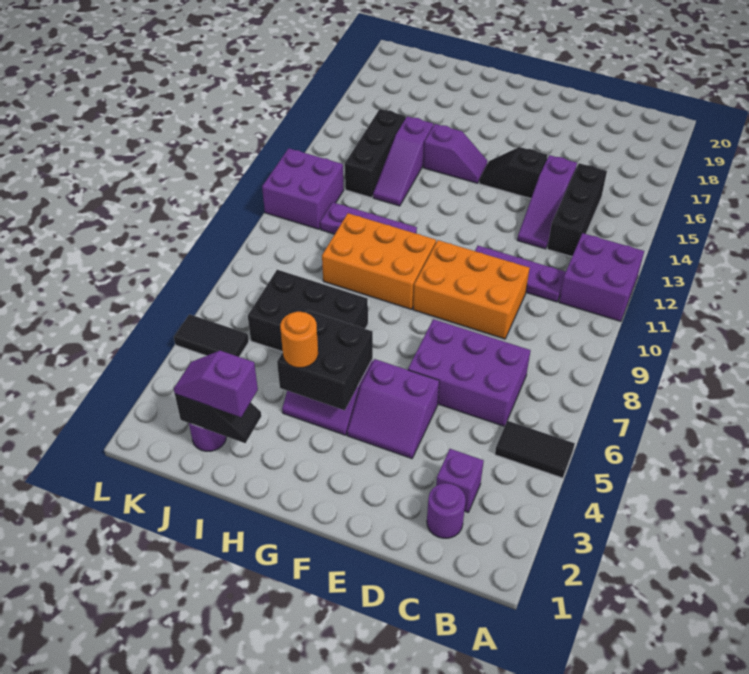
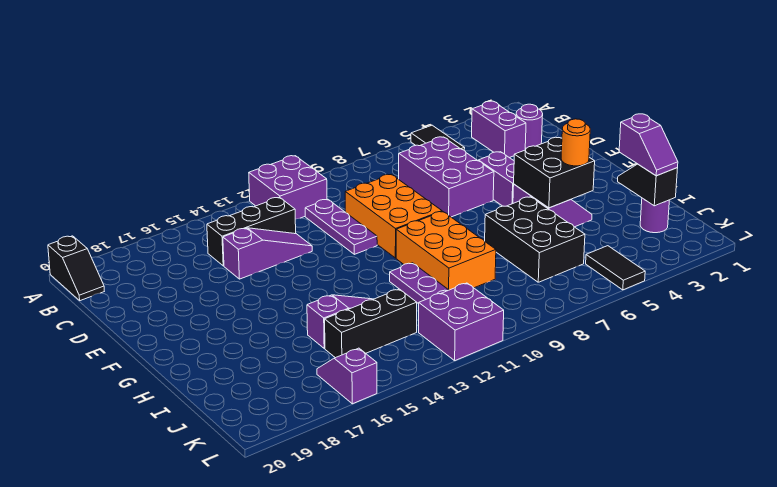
purple brick C3 level 1 -> purple brick B3:C3 level 1
black slope E15:F15 level 1 top E -> black slope A20:B20 level 1 top A
purple slope G15:H15 level 1 top H -> purple slope K16:L16 level 1 top L

